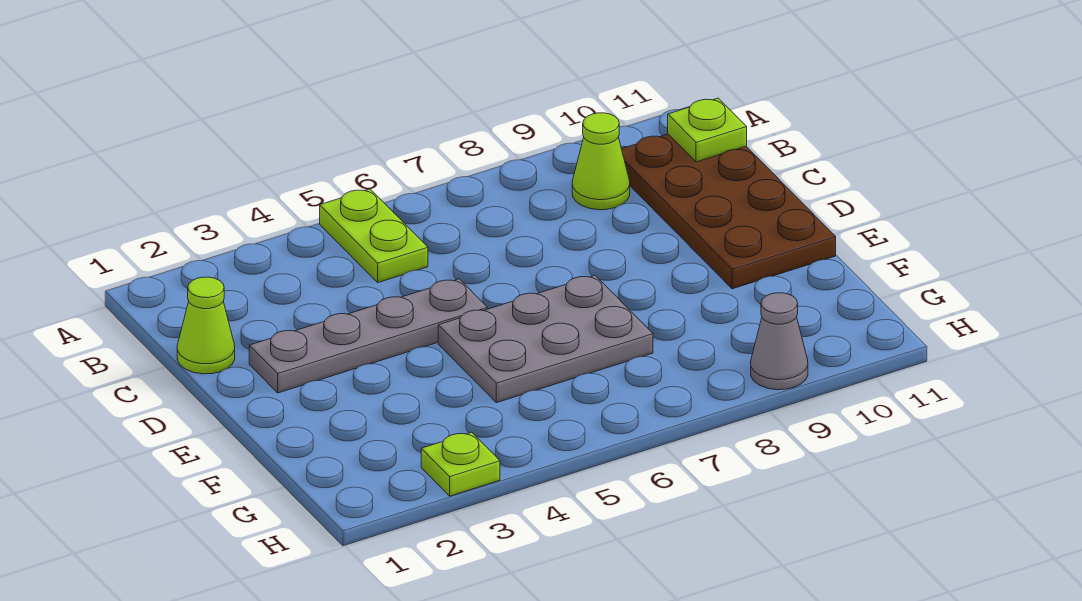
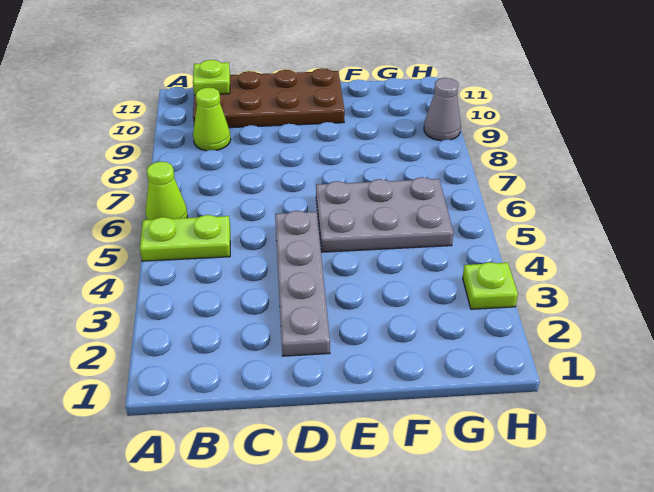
lime cone C1 level 1 -> lime cone A6 level 1
grey plate E5:F7 level 1 -> grey plate E5:G6 level 1

